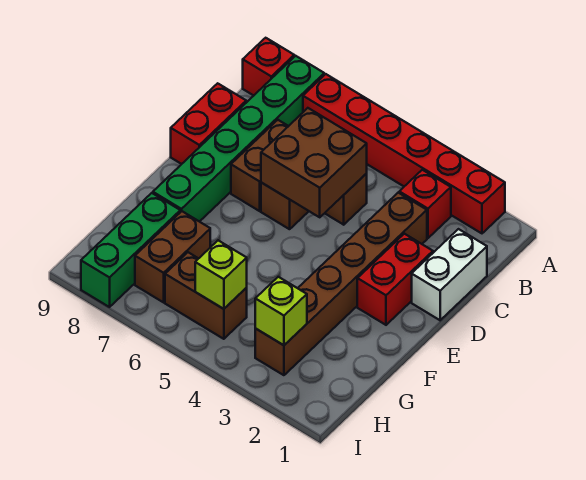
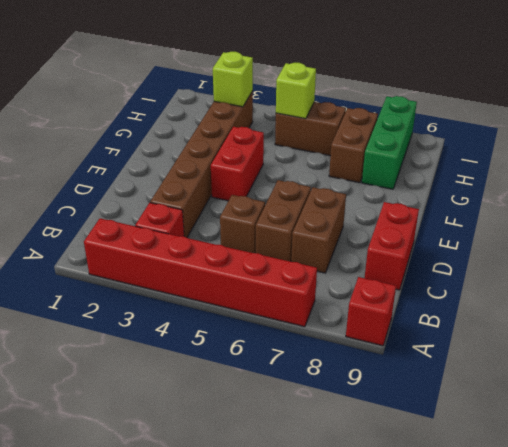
green brick A8:F8 level 1 -> none
white brick C1:D1 level 1 -> none
brown brick C5:D6 level 2 -> none
red brick D2:E2 level 1 -> red brick E4:F4 level 1

